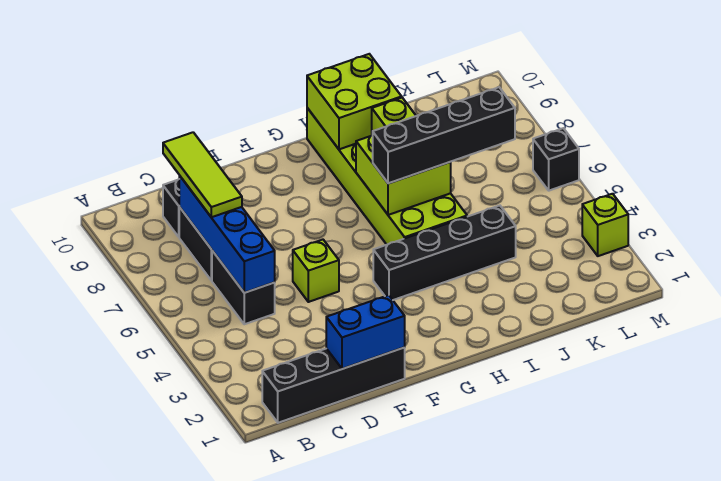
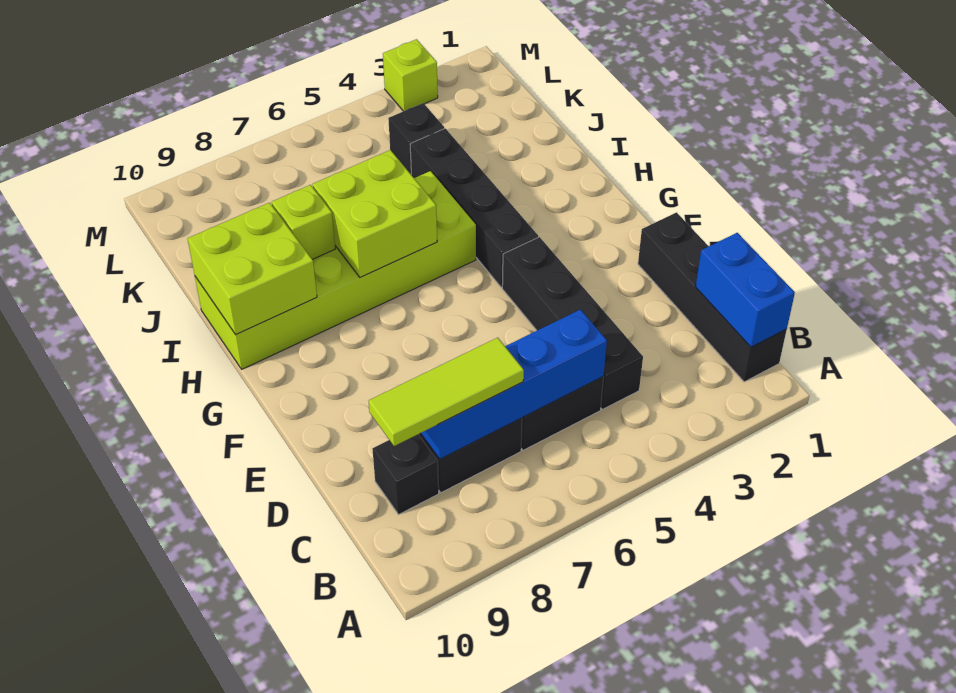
blue brick D1:E1 level 2 -> blue brick B1:C1 level 2
lime brick E5 level 1 -> none
black brick H6:K6 level 3 -> black brick C4:F4 level 1
black brick M6 level 1 -> black brick K4 level 1

